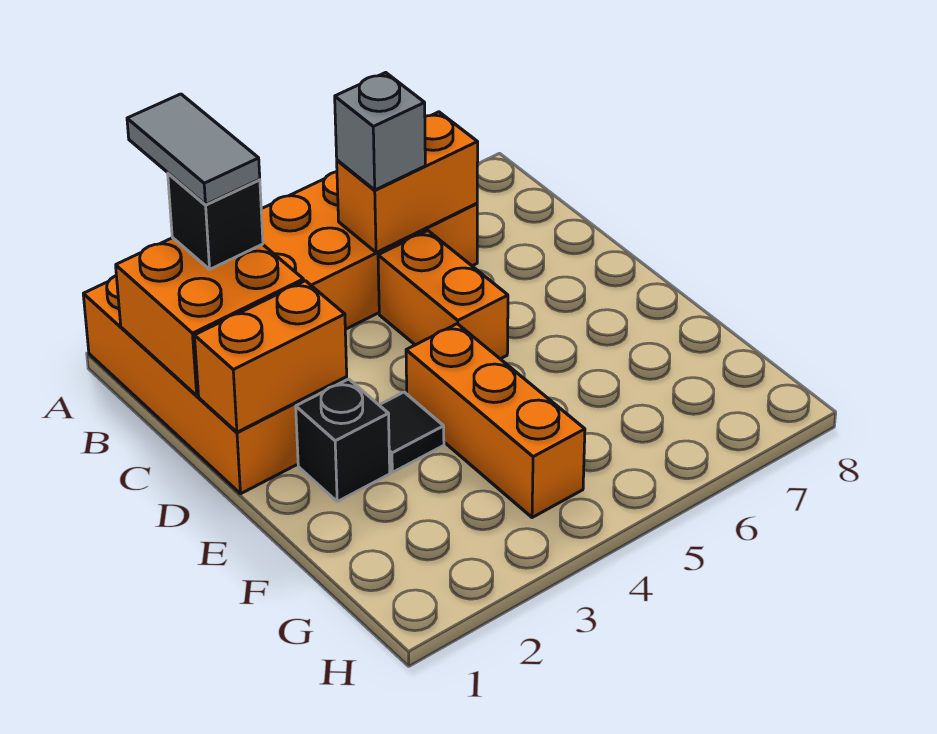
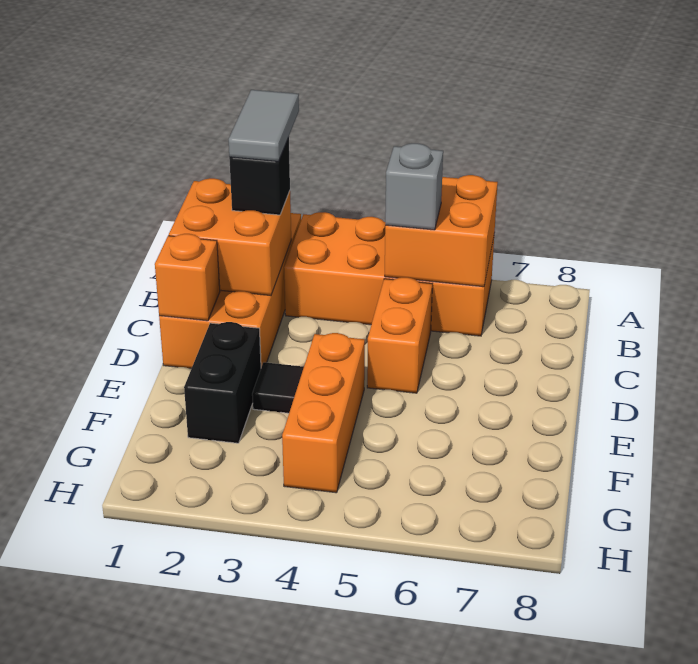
orange brick B5:B6 level 2 -> orange brick A5:B6 level 2
orange brick D1:D2 level 2 -> orange brick D1 level 2
black brick E2 level 1 -> black brick E2:F2 level 1

